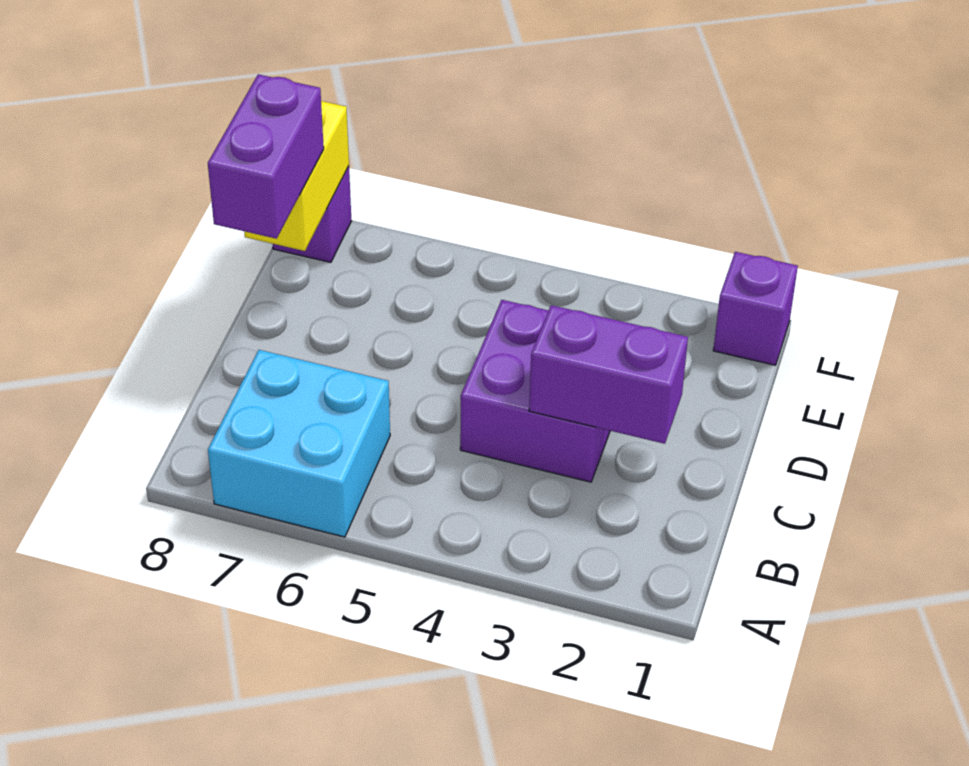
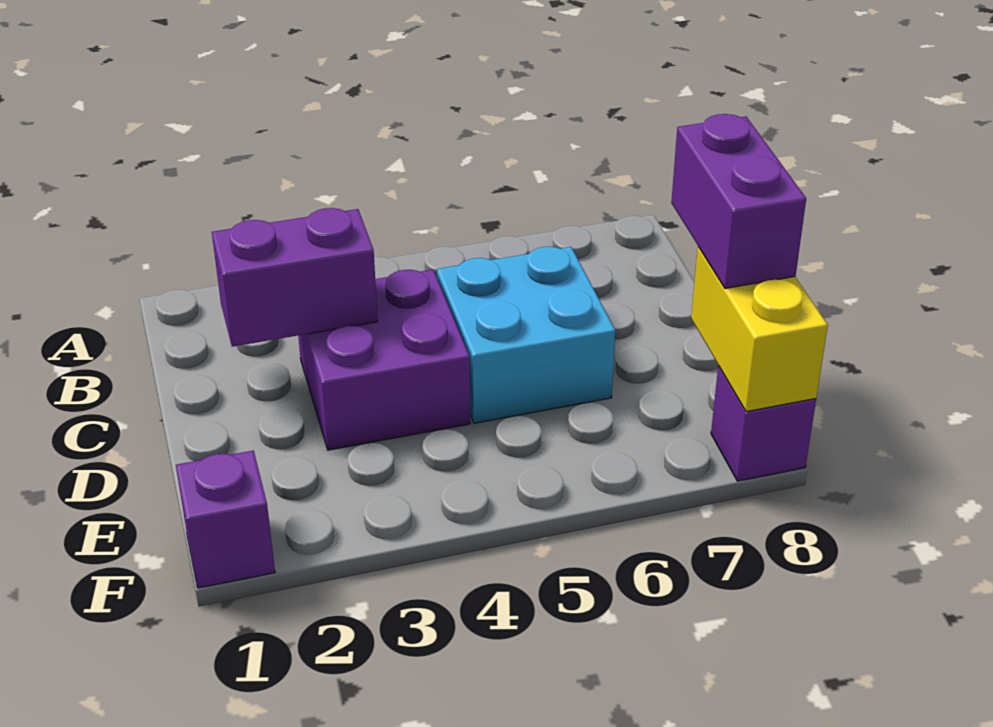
cyan brick A6:B7 level 1 -> cyan brick C5:D6 level 1

